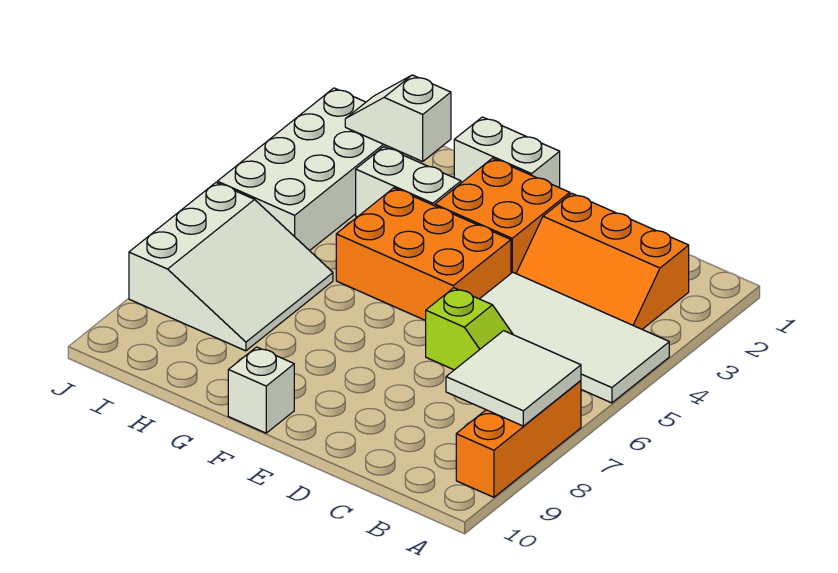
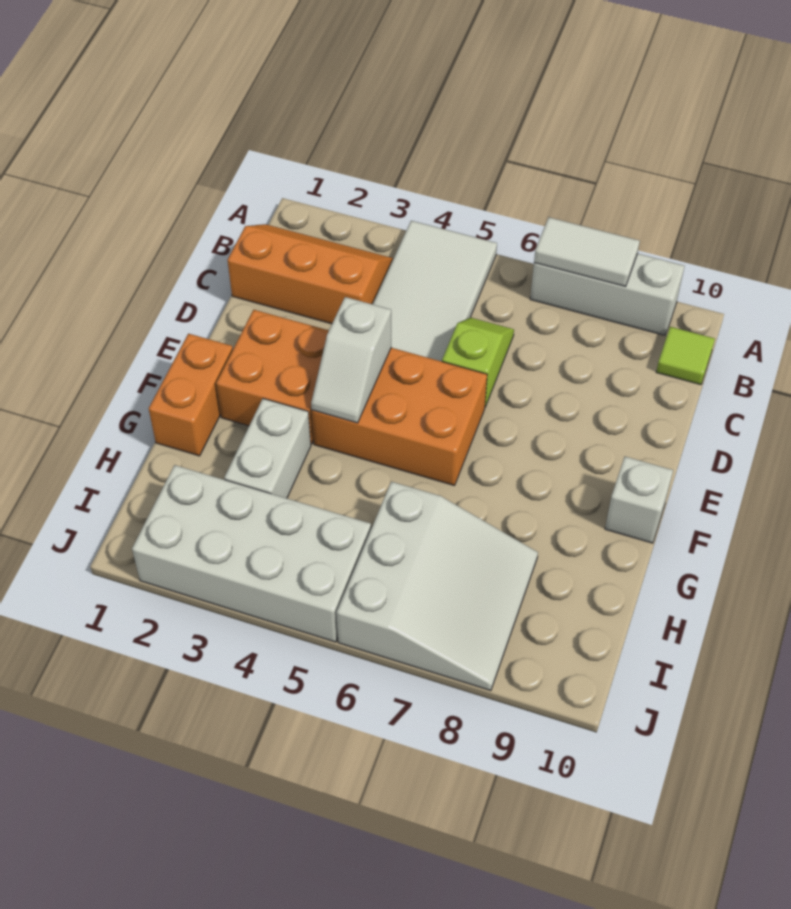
orange brick A7:A9 level 1 -> white brick A7:A9 level 1
white tile A7:B8 level 2 -> white tile A7:A8 level 2
orange slope B2:D3 level 1 top 2 -> orange slope B1:C3 level 1 top C
none -> lime tile B10 level 1
orange brick E4:G5 level 1 -> orange brick E4:F6 level 1
white brick F1:G1 level 1 -> orange brick F1:G1 level 1
white slope H2:I2 level 2 top H -> white slope E4:F4 level 2 top E
white slope H6:J8 level 1 top J -> white slope H6:J8 level 1 top 6

